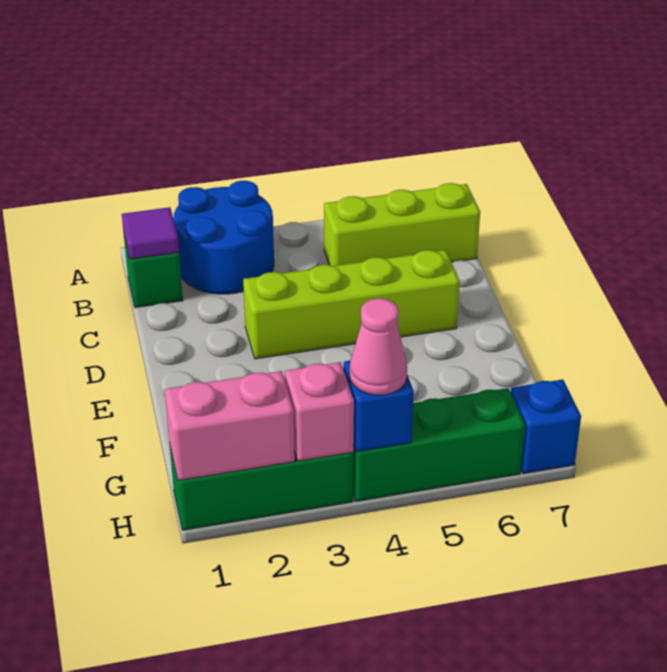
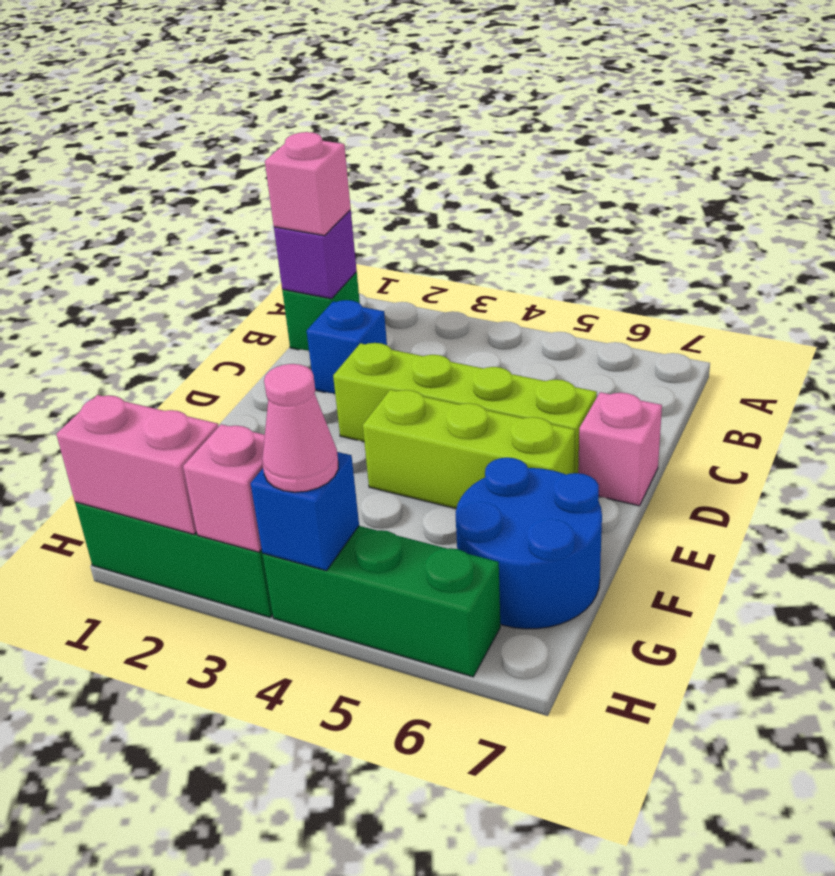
blue round brick A2:B3 level 1 -> blue round brick F6:G7 level 1
purple tile B1 level 2 -> purple brick B1 level 2
none -> pink brick B1 level 3
lime brick B5:B7 level 1 -> lime brick E4:E6 level 1
none -> pink brick D7 level 1
blue brick H7 level 1 -> blue brick C2 level 1

